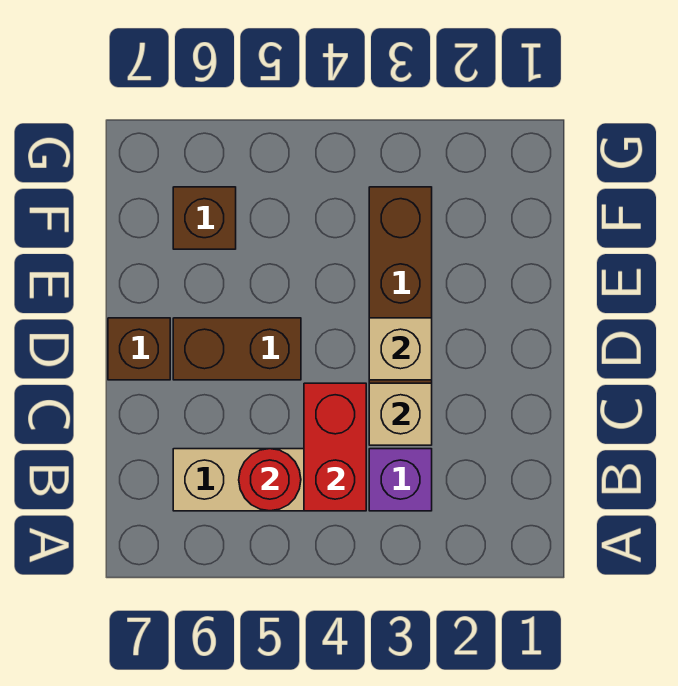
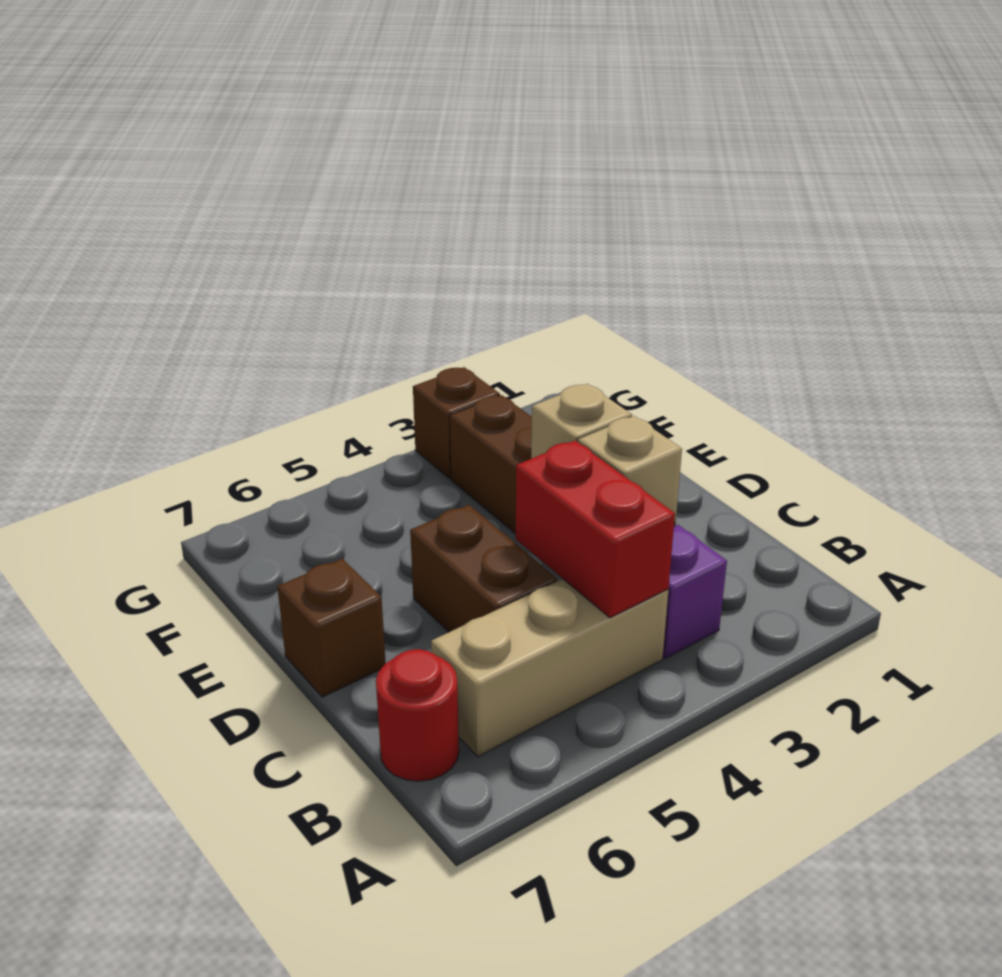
red round brick B5 level 2 -> red round brick B7 level 1
brown brick D5:D6 level 1 -> brown brick C5:D5 level 1
brown brick F6 level 1 -> brown brick G3 level 1

